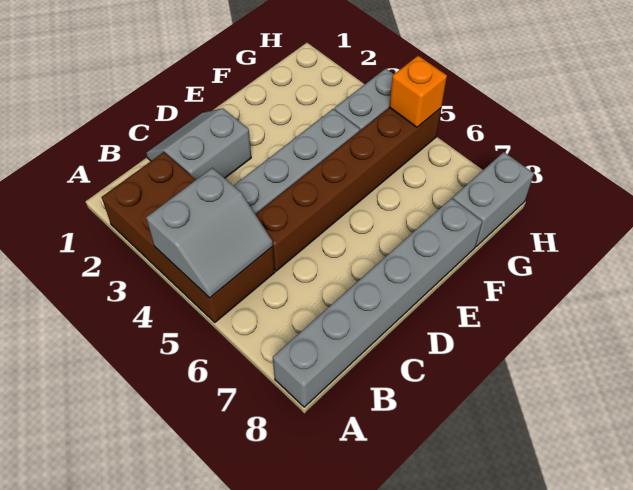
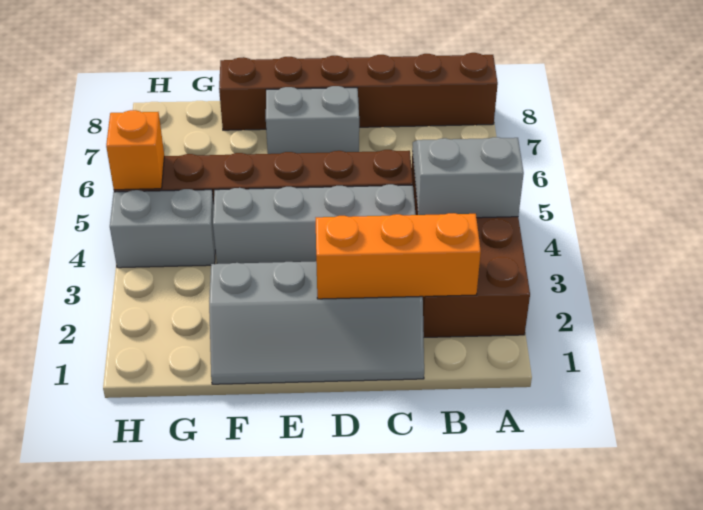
grey brick A8:F8 level 1 -> brown brick A8:F8 level 1
none -> orange brick B2:D2 level 2
grey slope C1:D2 level 1 top 2 -> grey slope C1:F2 level 1 top 2
grey brick G8:H8 level 1 -> grey brick D7:E7 level 1

